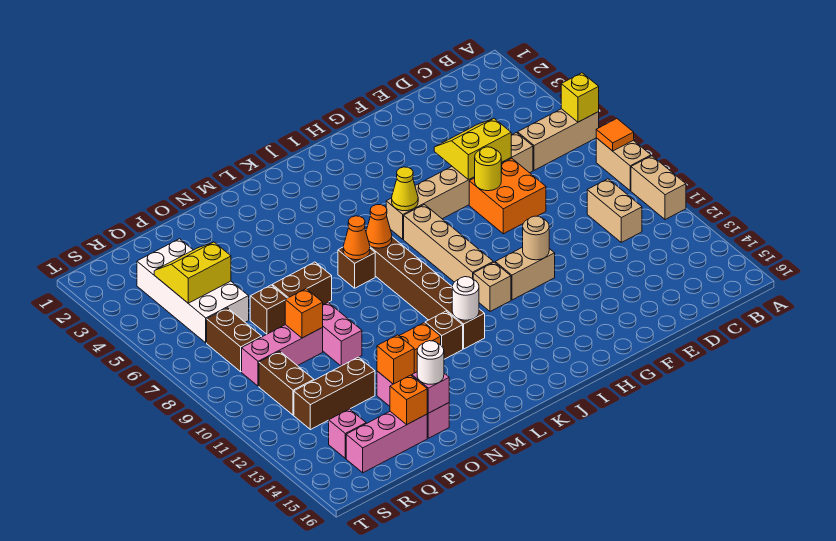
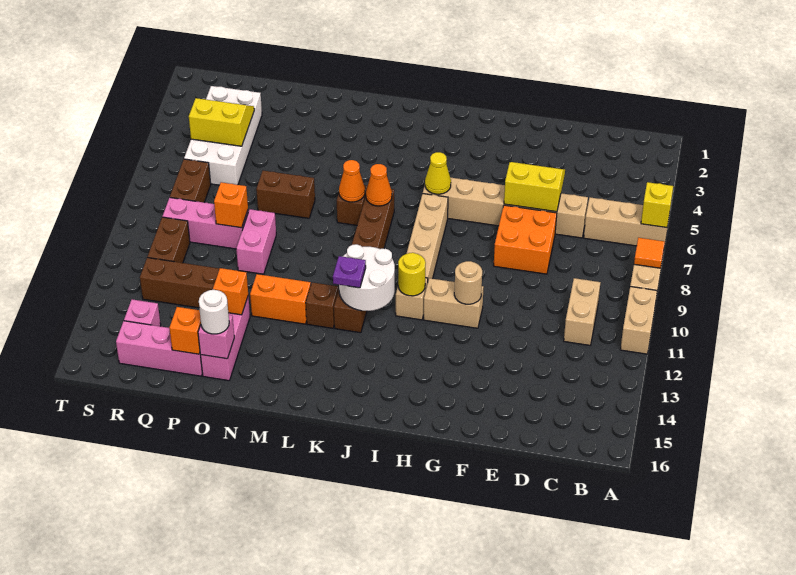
yellow round brick F7 level 2 -> yellow round brick I11 level 2
white round brick K12 level 2 -> white round brick J11:K12 level 2
none -> purple plate K12 level 3
brown brick P7 level 1 -> none

